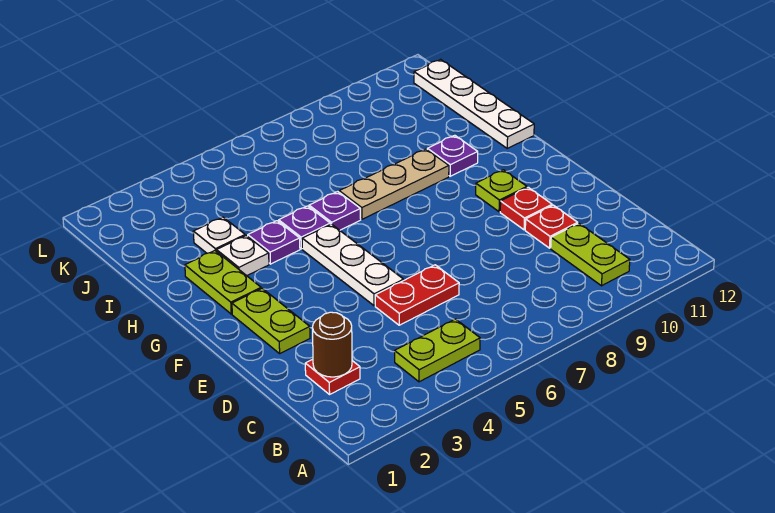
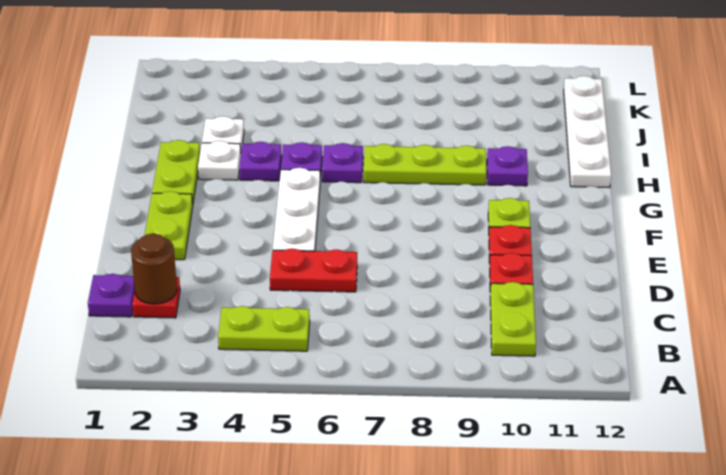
none -> purple plate C1 level 1
tan plate H7:H9 level 1 -> lime plate H7:H9 level 1

